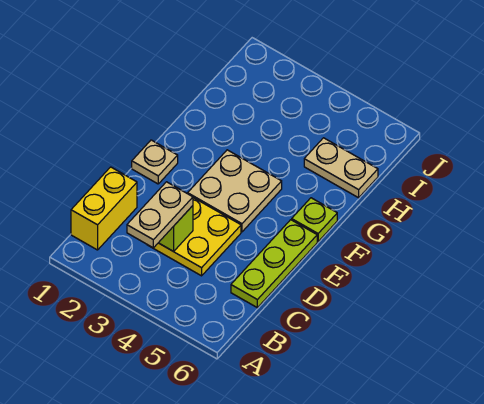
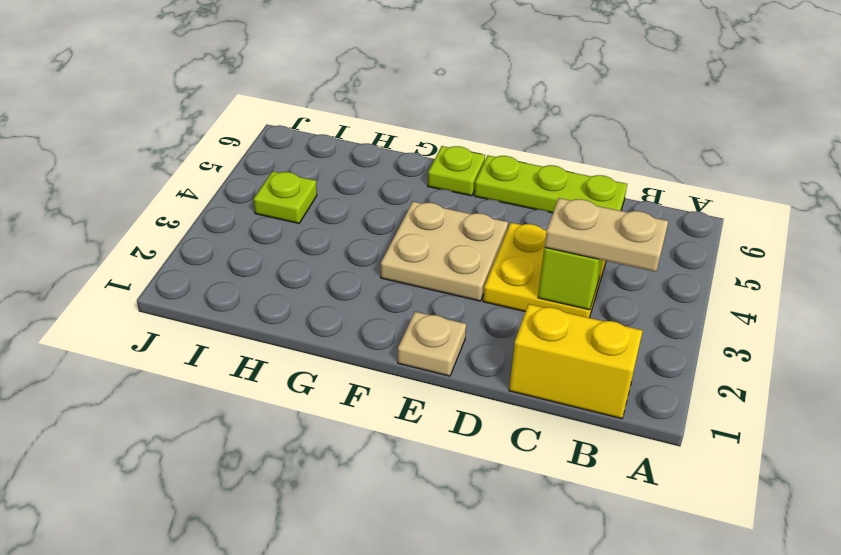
tan plate H5:H6 level 1 -> none
none -> lime plate I4 level 1

